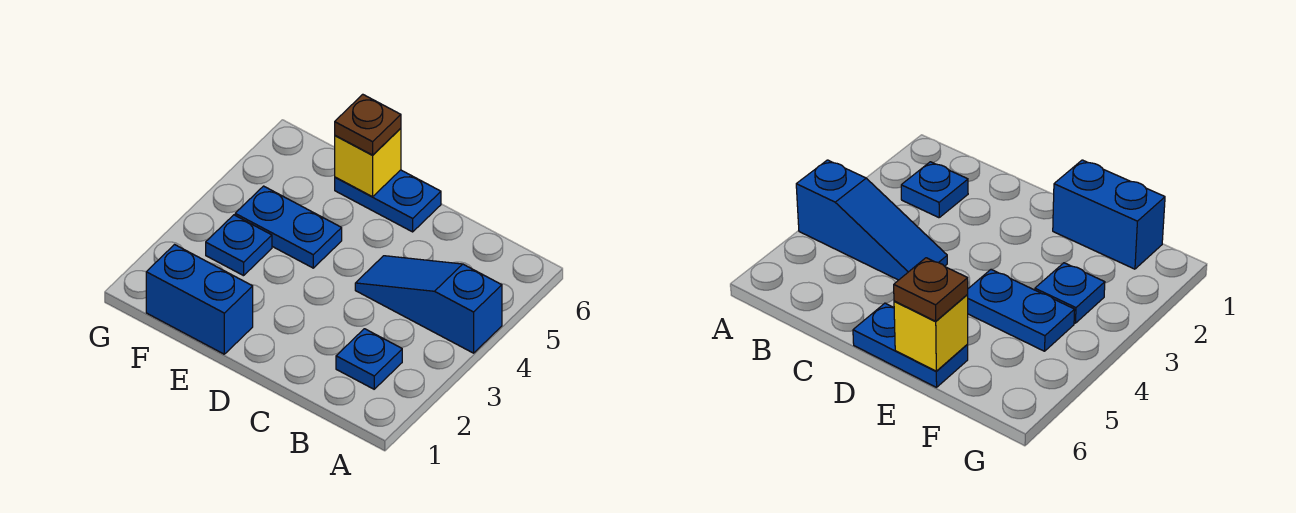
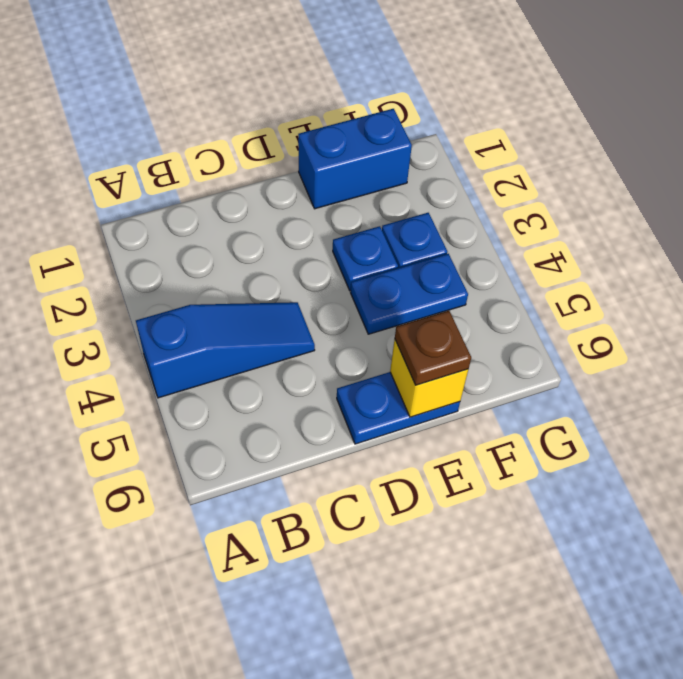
blue plate B2 level 1 -> blue plate E3 level 1

